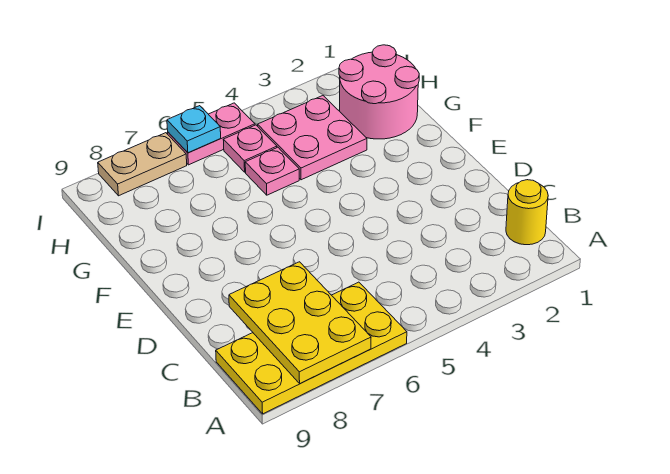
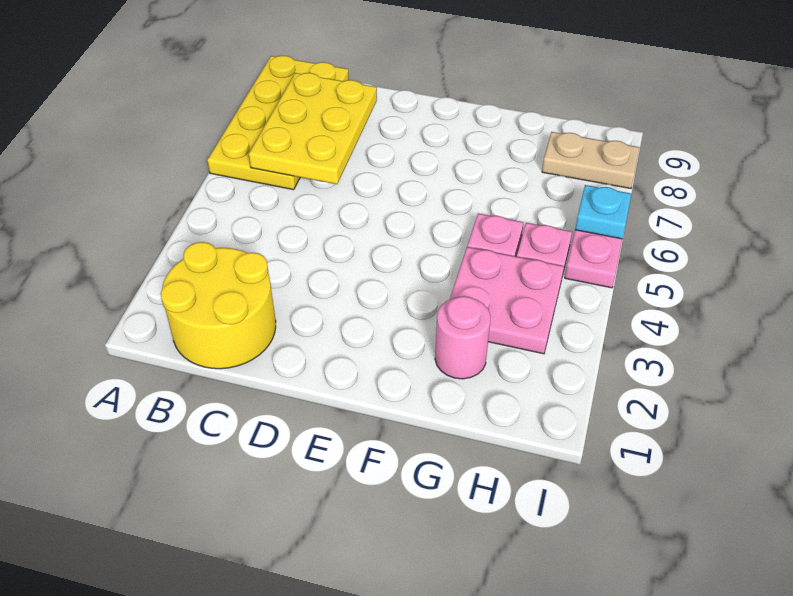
yellow plate A7:C8 level 2 -> yellow plate B6:C8 level 2
yellow round brick B1 level 1 -> yellow round brick B1:C2 level 1
pink round brick G1:H2 level 1 -> pink round brick G2 level 1
tan plate I7:I8 level 1 -> tan plate H8:I8 level 1

